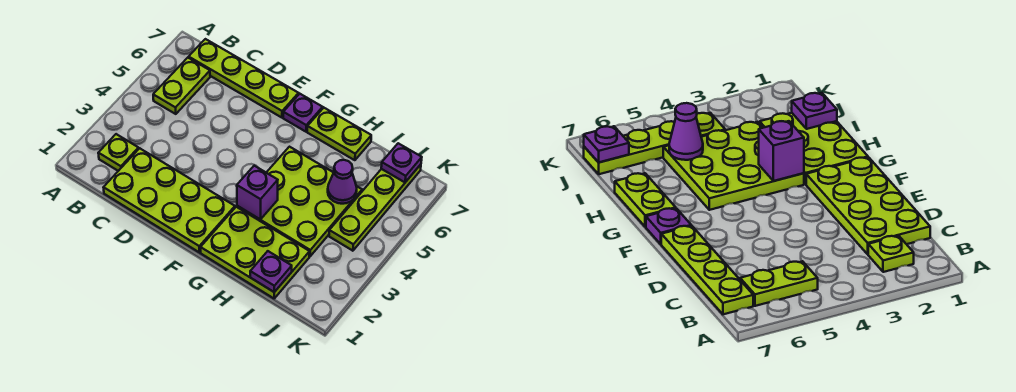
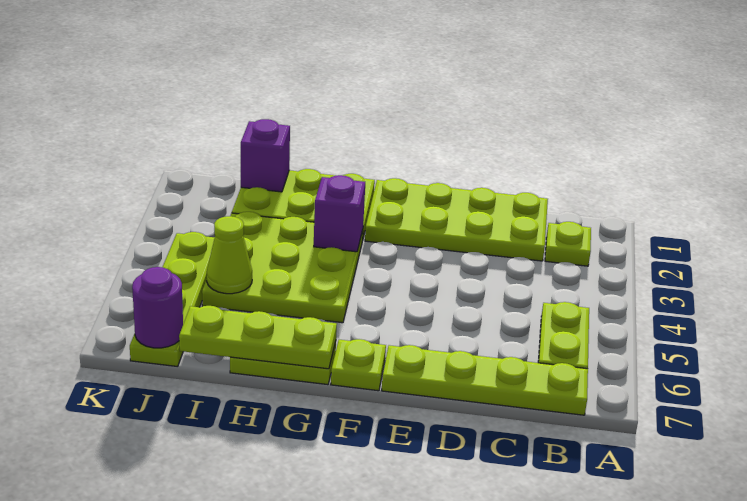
purple plate F7 level 1 -> lime plate F7 level 1
none -> lime plate G7:I7 level 2
purple plate I1 level 2 -> purple brick I1 level 2
purple cone I5 level 2 -> lime cone I5 level 2
purple plate J7 level 2 -> purple round brick J7 level 2

